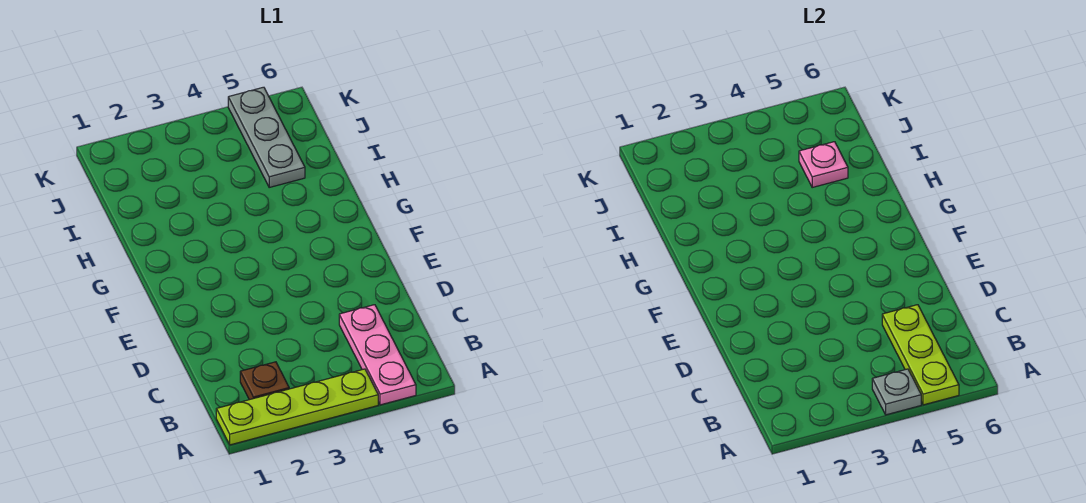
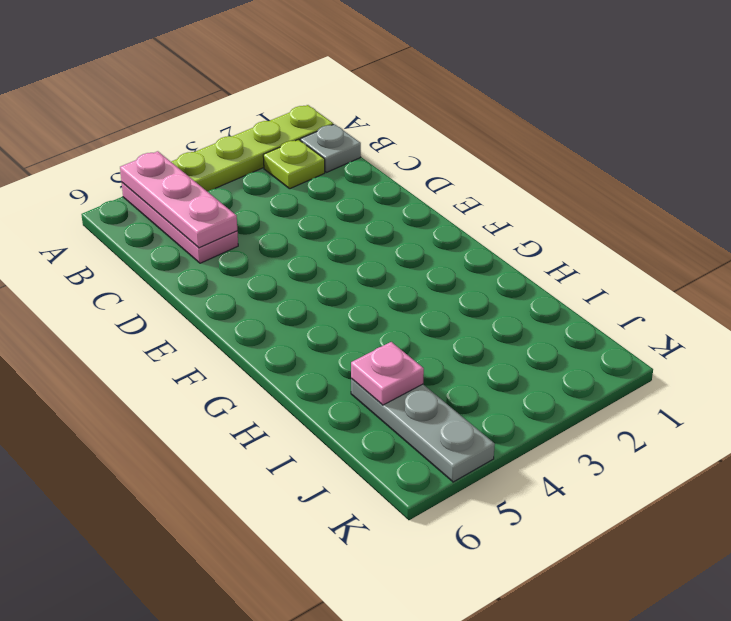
grey plate A4 level 2 -> grey plate B1 level 1
lime plate A5:C5 level 2 -> pink plate A5:C5 level 2
brown plate B2 level 1 -> lime plate B2 level 1

